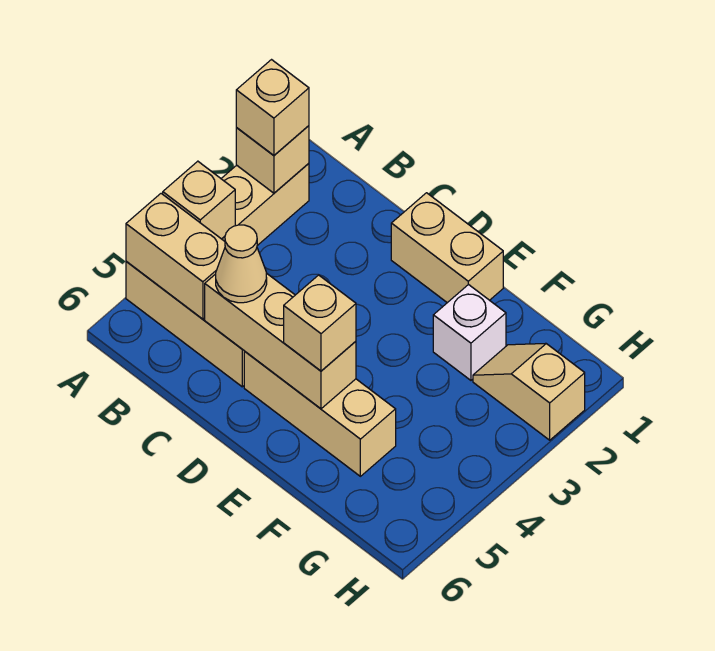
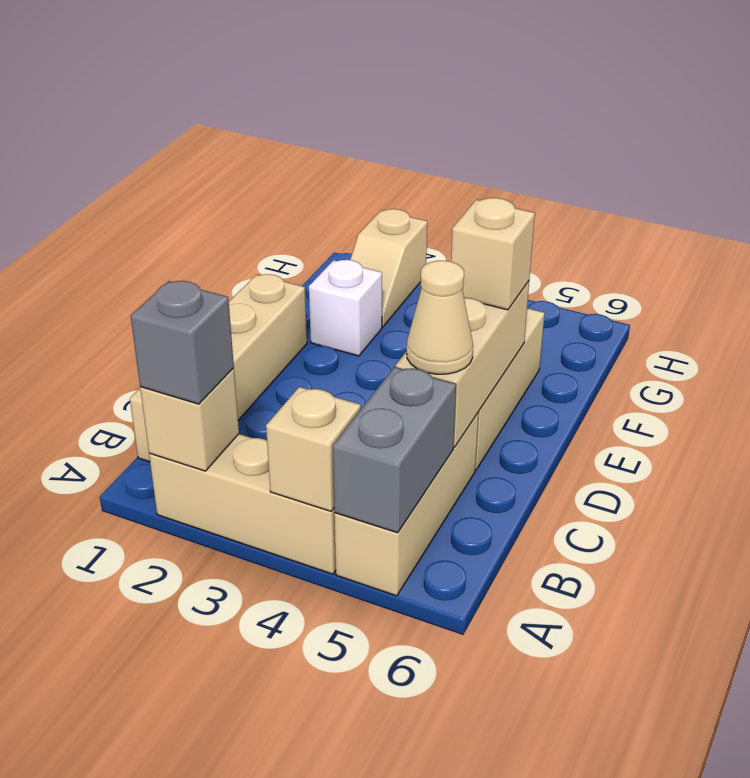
tan brick A2 level 3 -> grey brick A2 level 3
tan brick A5:B5 level 2 -> grey brick A5:B5 level 2
tan brick D1:E1 level 1 -> tan brick B1:E1 level 1

